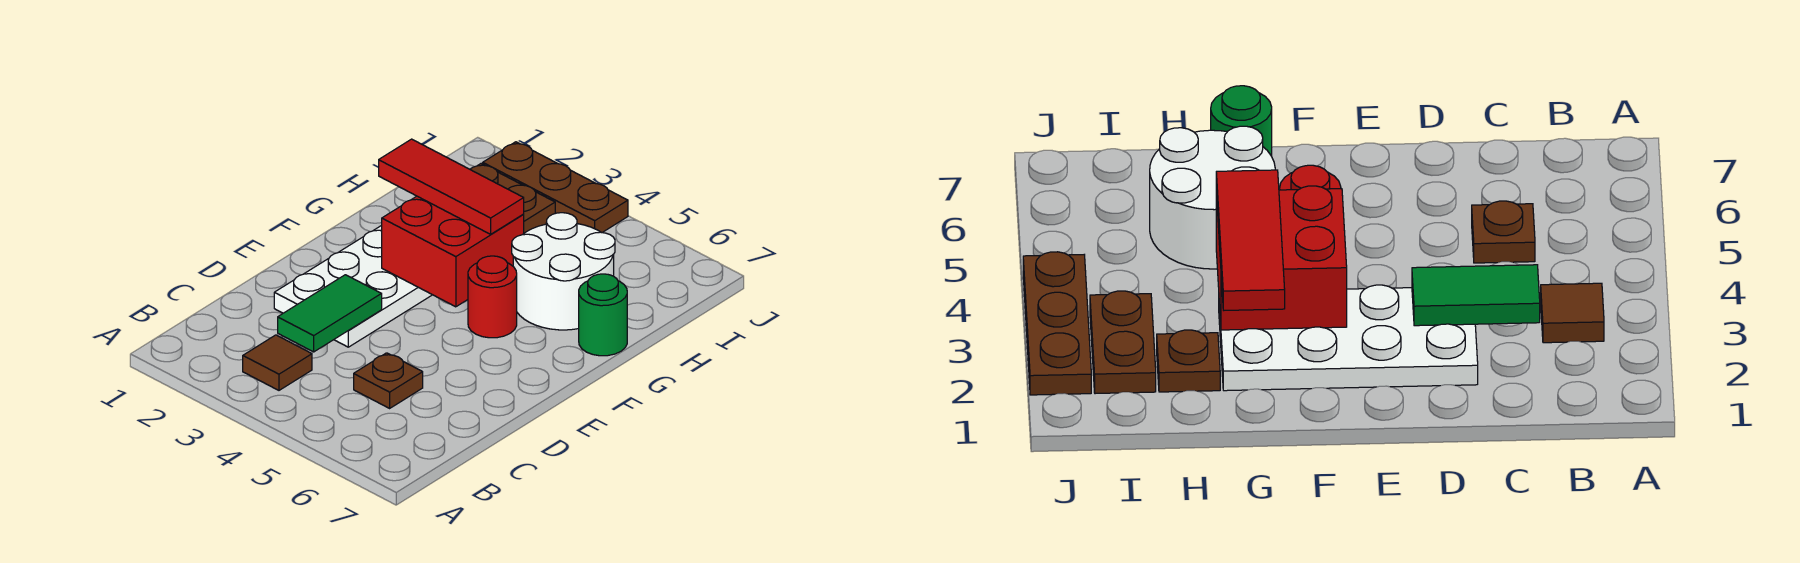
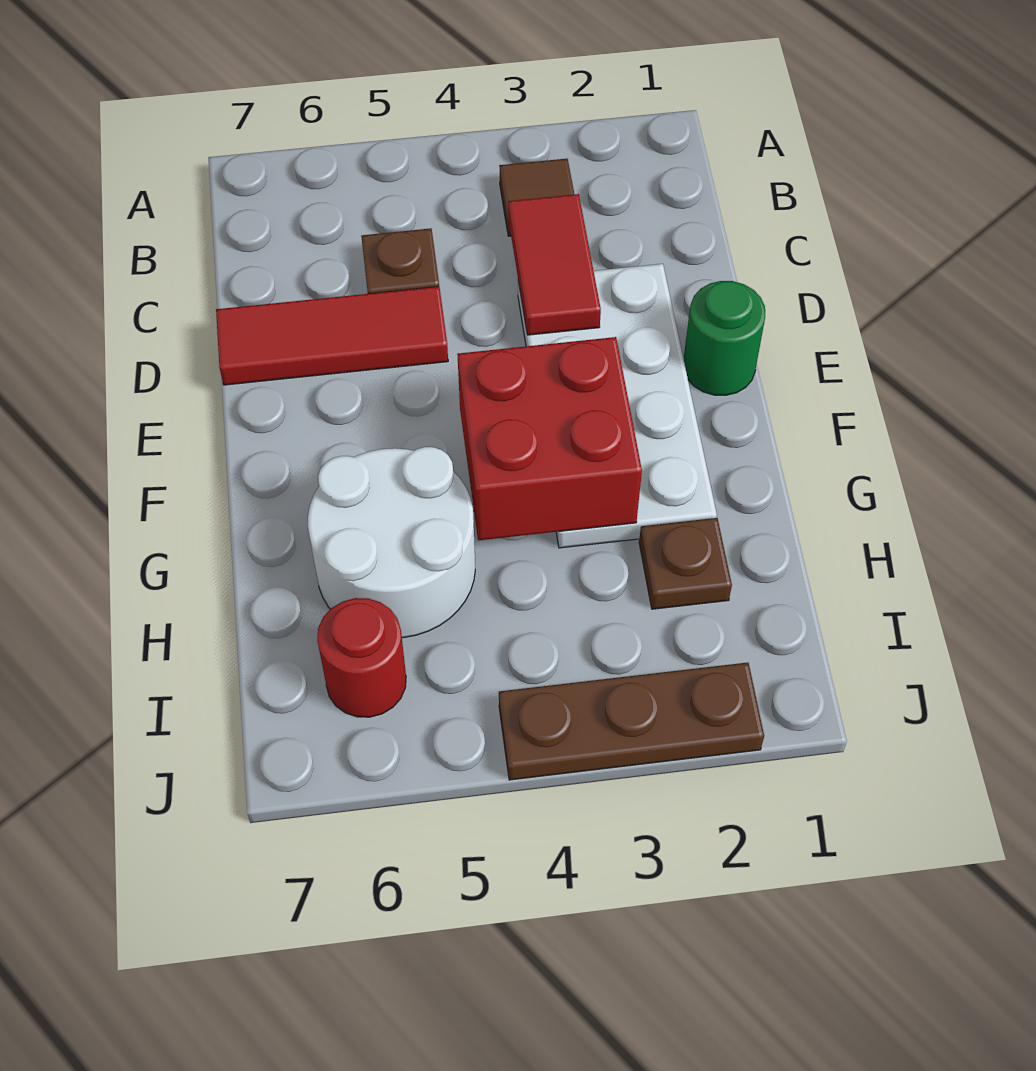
green tile C3:D3 level 2 -> red tile C3:D3 level 2
red round brick F5 level 1 -> red round brick I6 level 1
red tile G2:G4 level 3 -> red tile D5:D7 level 1
green round brick G7 level 1 -> green round brick E1 level 1
brown plate I2:I3 level 1 -> none

